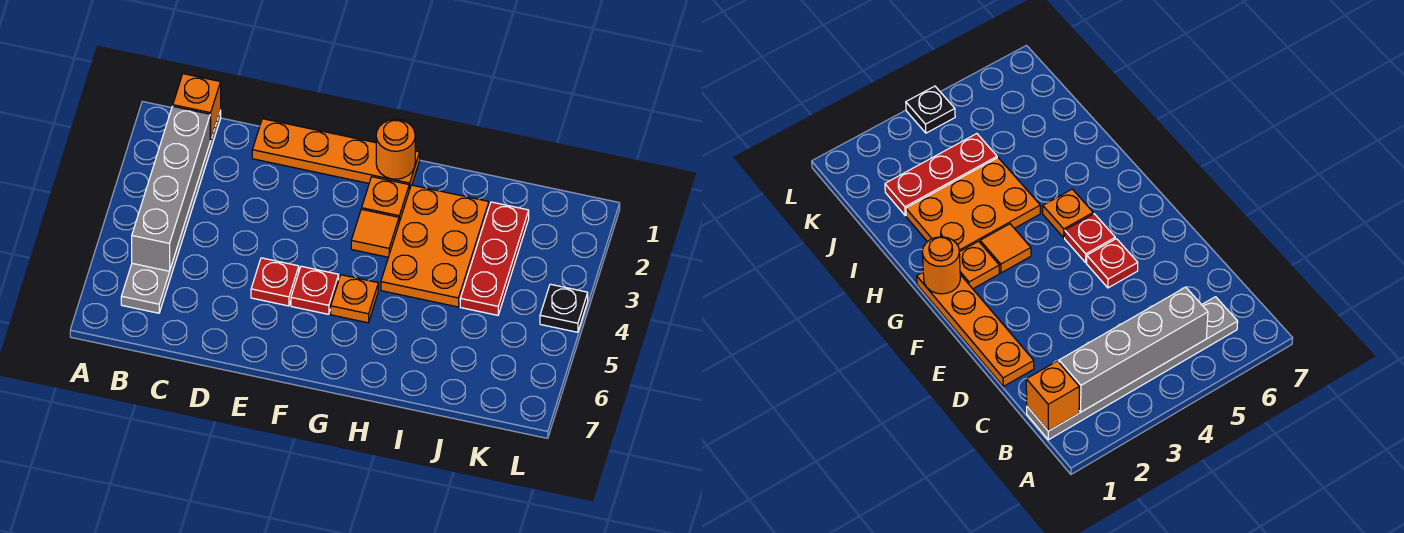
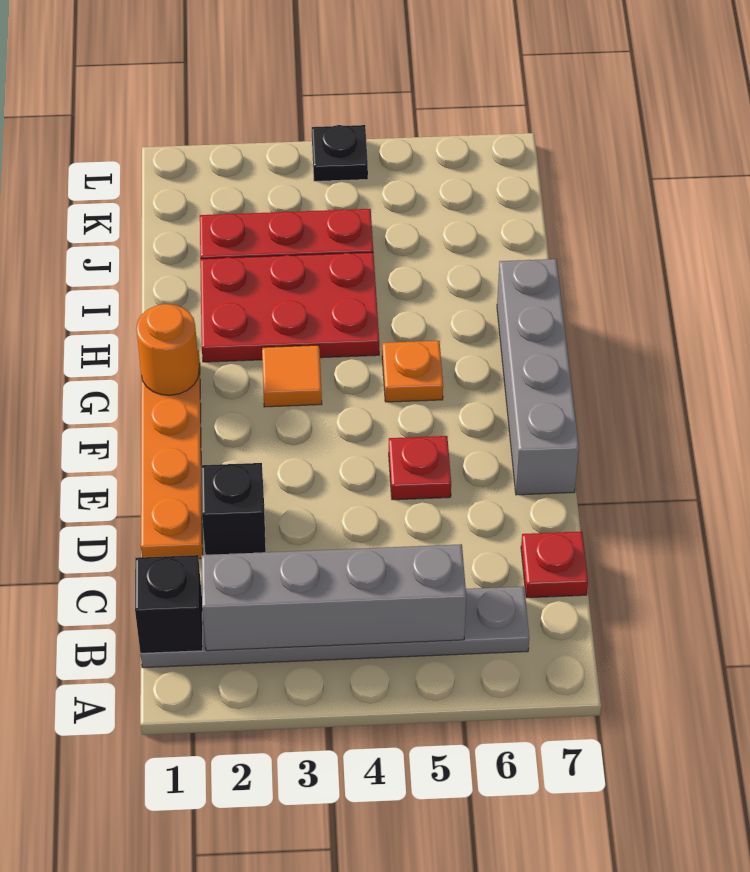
orange brick B1 level 2 -> black brick B1 level 2
none -> black brick D2 level 1
none -> grey brick E7:H7 level 1
red plate F5 level 1 -> red plate C7 level 1
orange plate G2 level 1 -> none
orange plate H2:I4 level 1 -> red plate H2:I4 level 1

